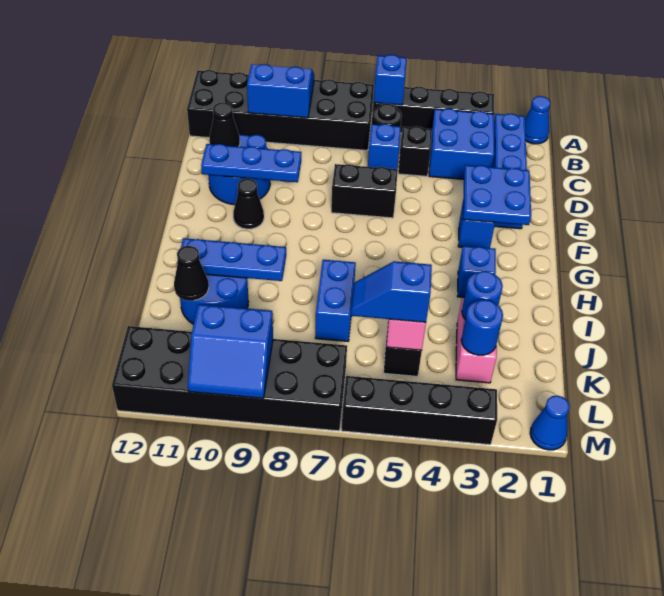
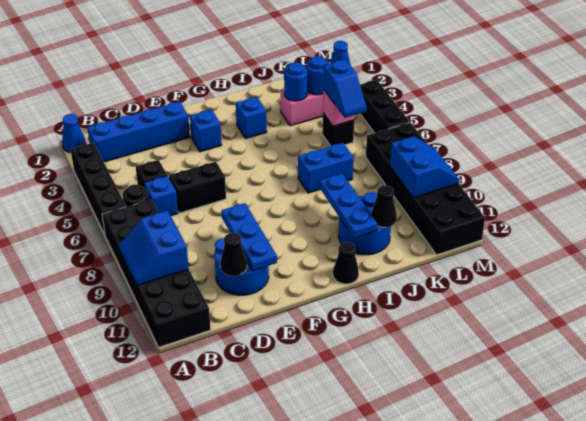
blue brick A6 level 2 -> none
blue brick B3:C4 level 1 -> none
blue plate E2:F3 level 2 -> none
black brick E6:E7 level 1 -> black brick D6:E6 level 1
black cone F10 level 1 -> black cone H12 level 1
black brick M3:M6 level 1 -> black brick M4:M6 level 1

